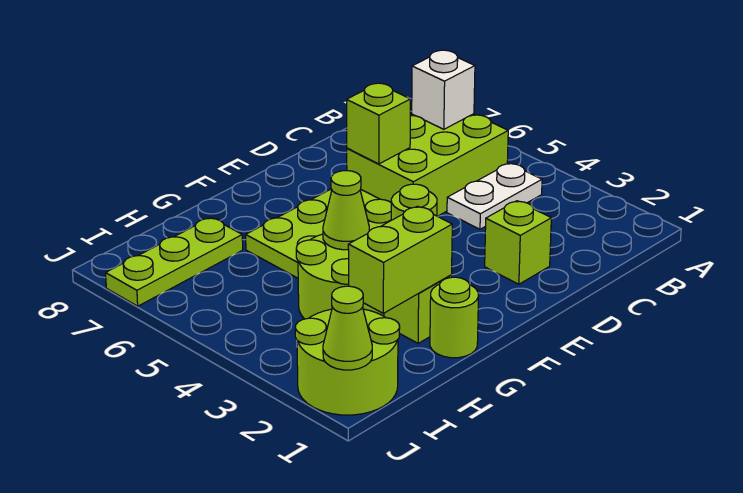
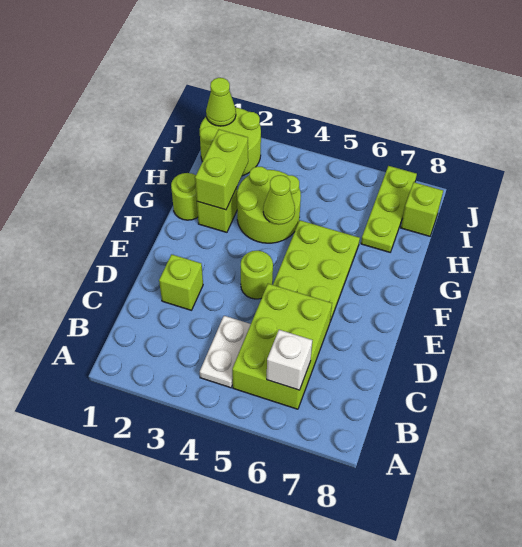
lime brick D6 level 2 -> lime brick I8 level 1

